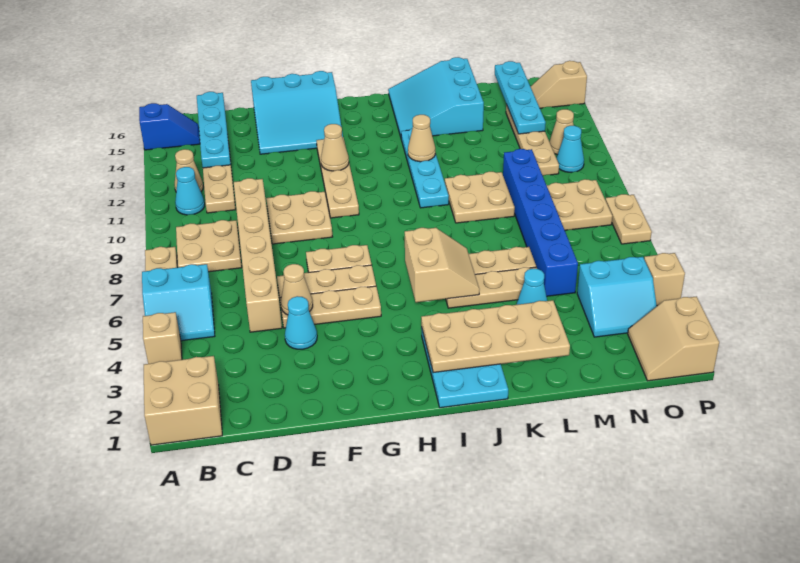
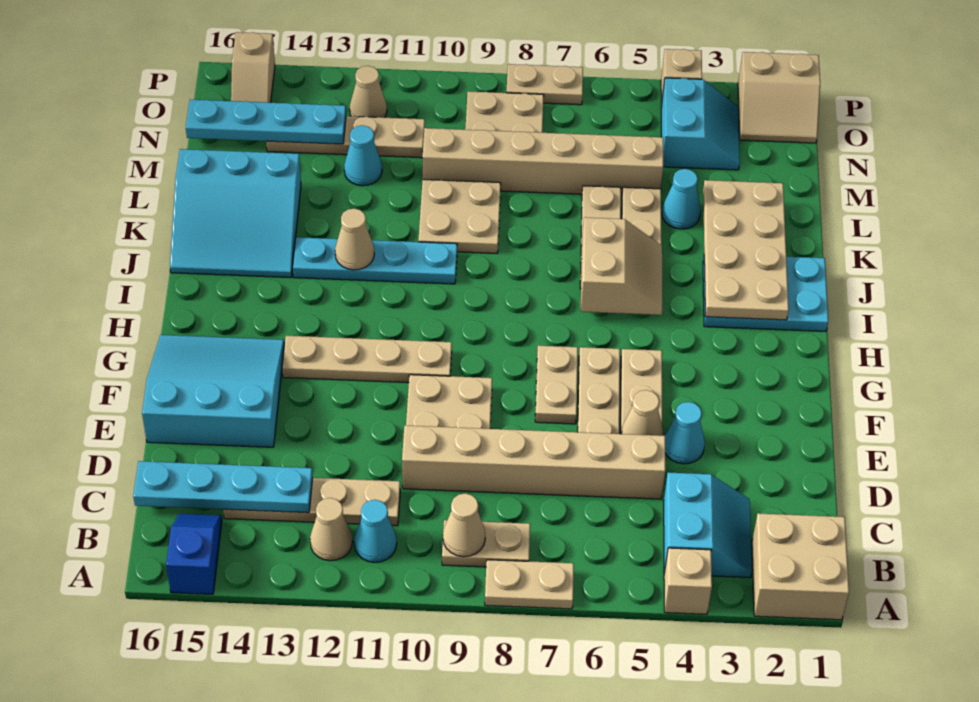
cyan slope A5:B6 level 1 top 6 -> cyan slope B3:C4 level 1 top 4
tan plate B8:C9 level 1 -> tan plate B8:B9 level 1
cyan slope E14:G16 level 1 top 16 -> cyan slope E14:G16 level 1 top E
tan cone G12 level 2 -> tan cone B9 level 2
tan slope I5:J6 level 2 top I -> tan slope I5:J6 level 2 top 6
blue brick M5:M10 level 1 -> tan brick M5:M10 level 1
cyan cone O11 level 1 -> cyan cone M12 level 1

